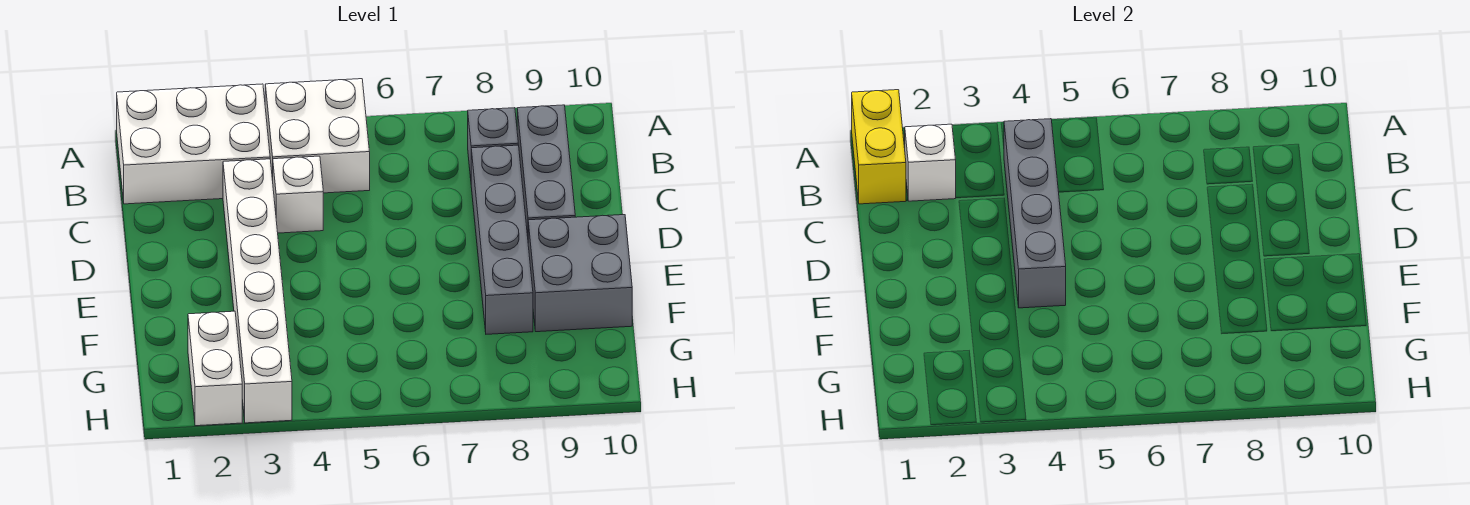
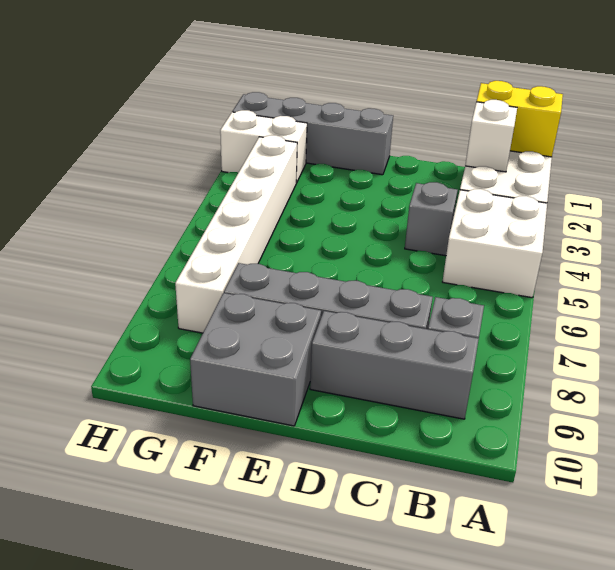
grey brick B4:E4 level 2 -> grey brick E1:H1 level 1
white brick C3:H3 level 1 -> white brick G3:G8 level 1
white brick C4 level 1 -> grey brick C4 level 1

